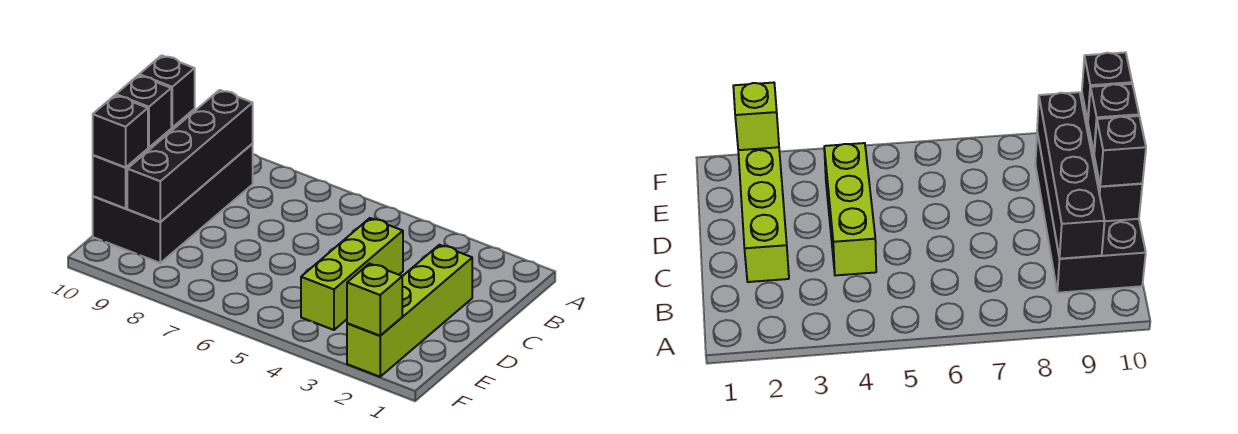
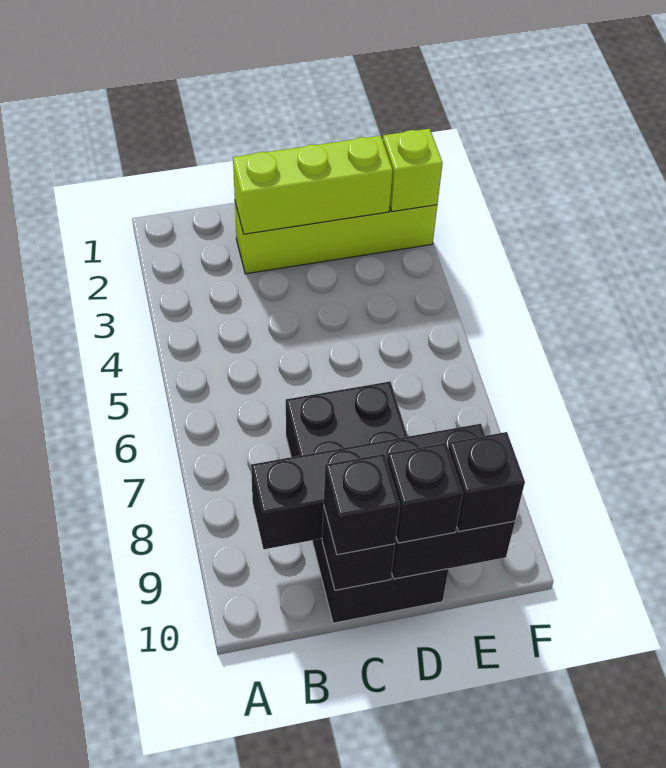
black brick B9:E10 level 1 -> black brick C7:D10 level 1
lime brick C4:E4 level 1 -> lime brick C2:E2 level 2

